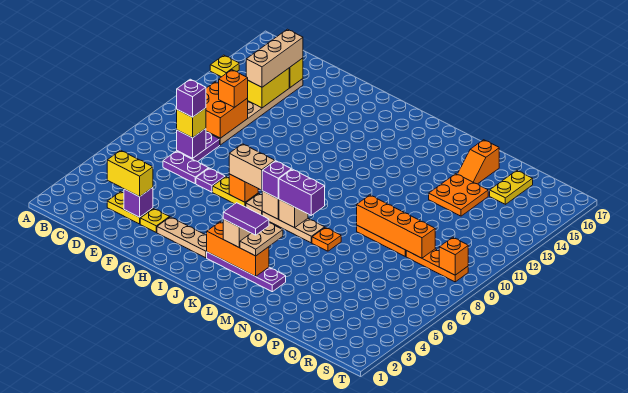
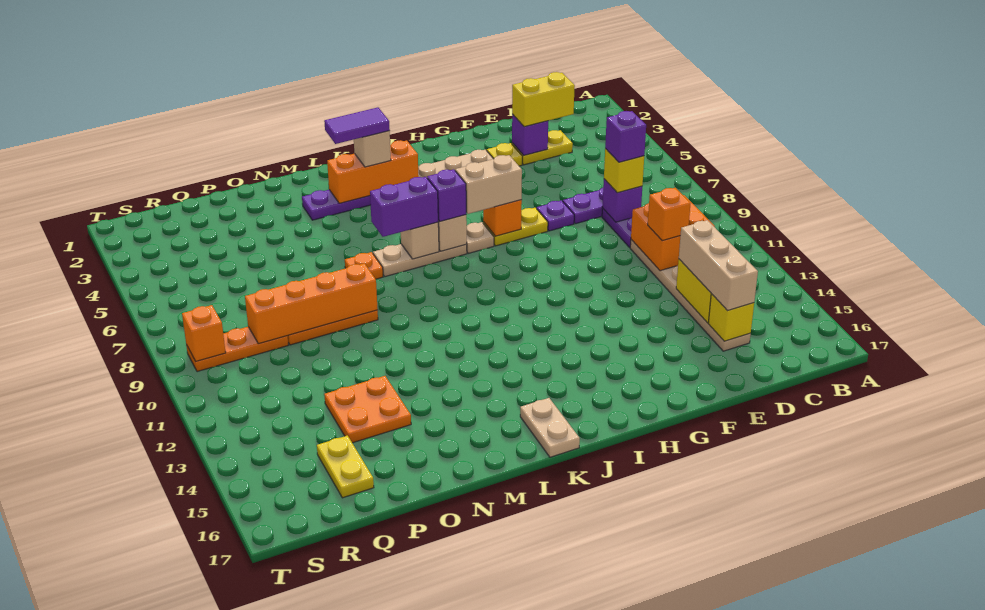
yellow plate A14 level 1 -> none
tan plate L3:L4 level 3 -> tan plate K16:K17 level 1
orange slope O15:O16 level 1 top 16 -> none

